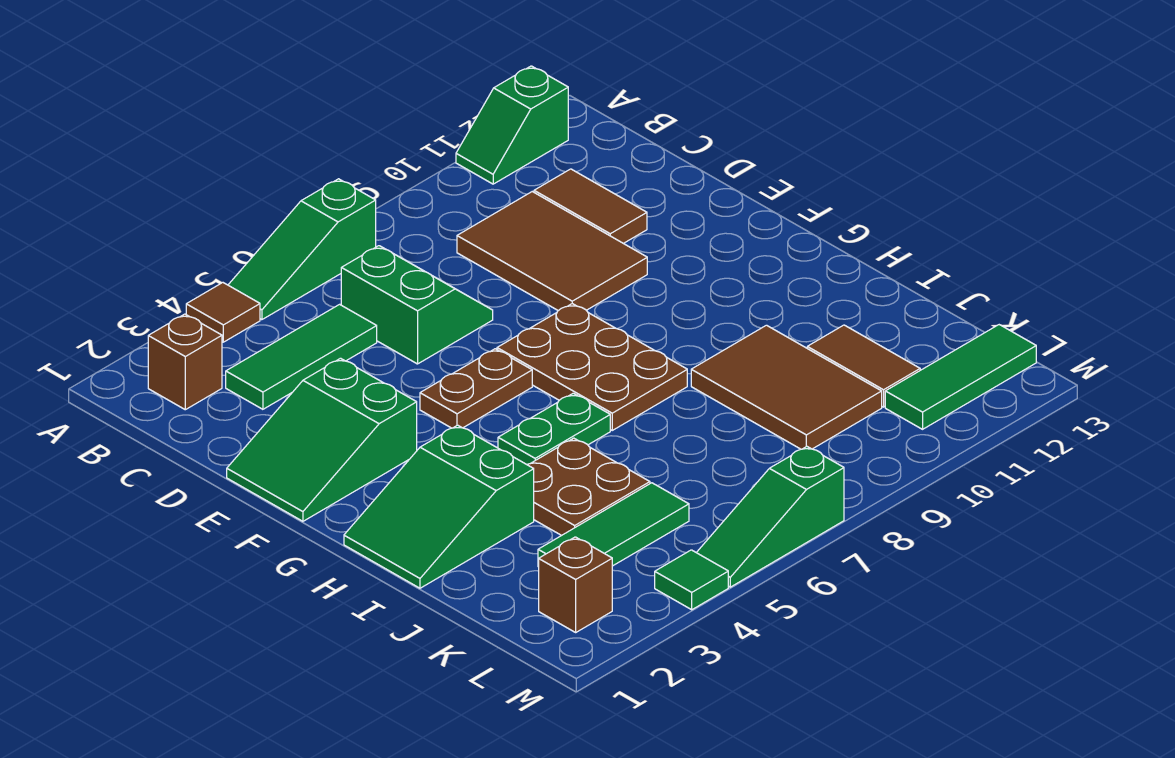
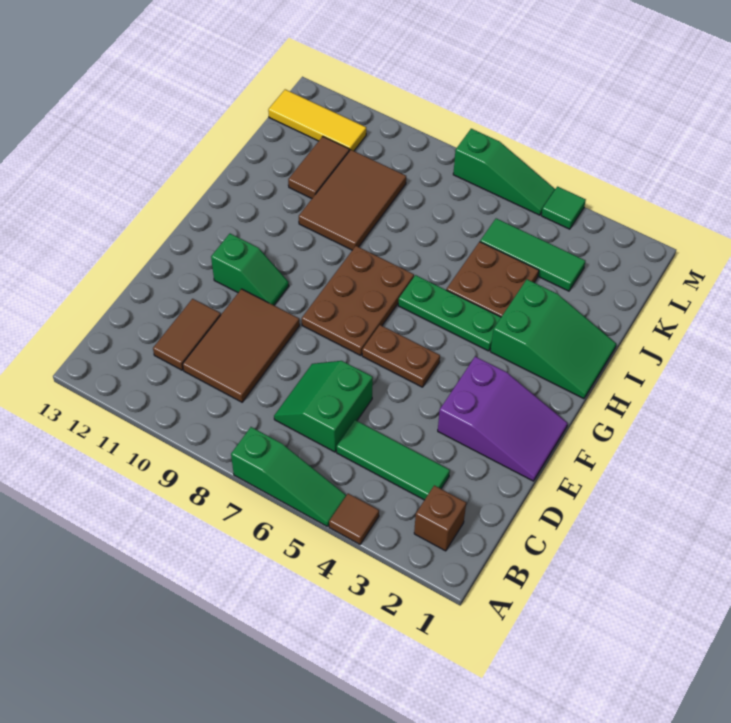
green slope A11:A12 level 1 top 12 -> green slope F10:F11 level 1 top 11
green slope E1:F3 level 1 top 3 -> purple slope E1:F3 level 1 top 3
green plate H5:H6 level 1 -> green plate H4:H6 level 1
brown brick L2 level 1 -> none
green tile L11:L13 level 1 -> yellow tile L11:L13 level 1

